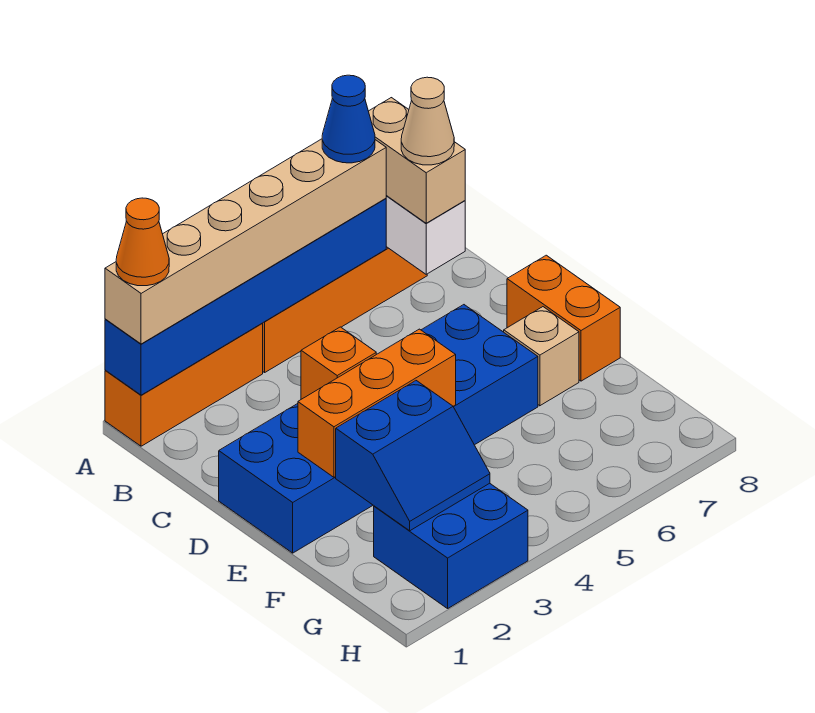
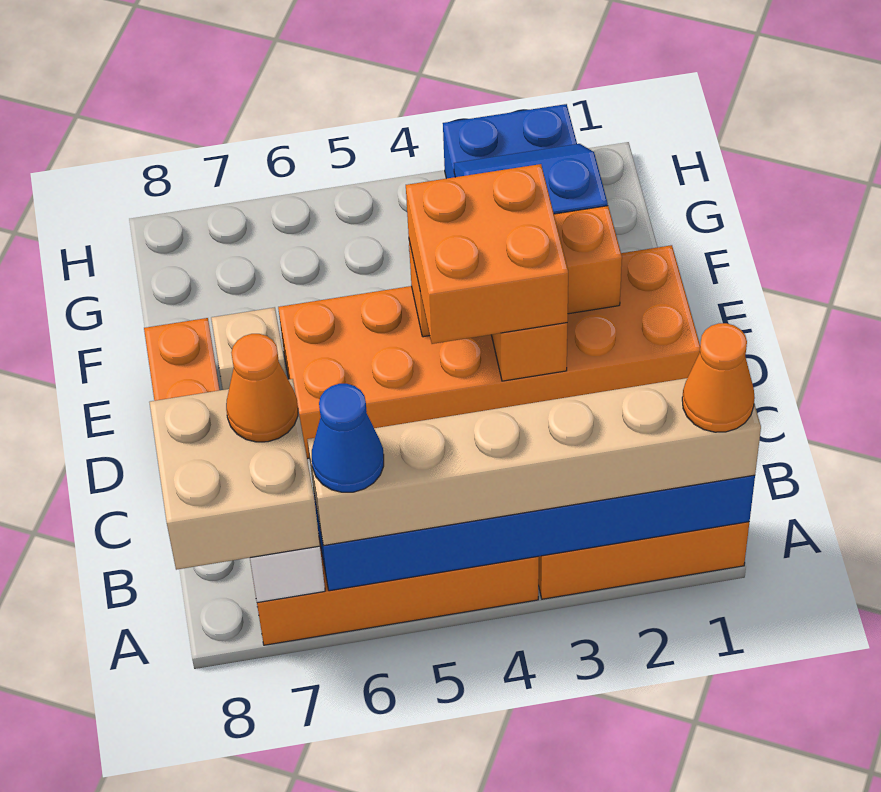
tan brick A7:B7 level 3 -> tan brick A7:B8 level 3
tan cone B7 level 4 -> orange cone B7 level 4
blue brick D1:E6 level 1 -> orange brick D1:E6 level 1
none -> orange brick D3:E4 level 3

